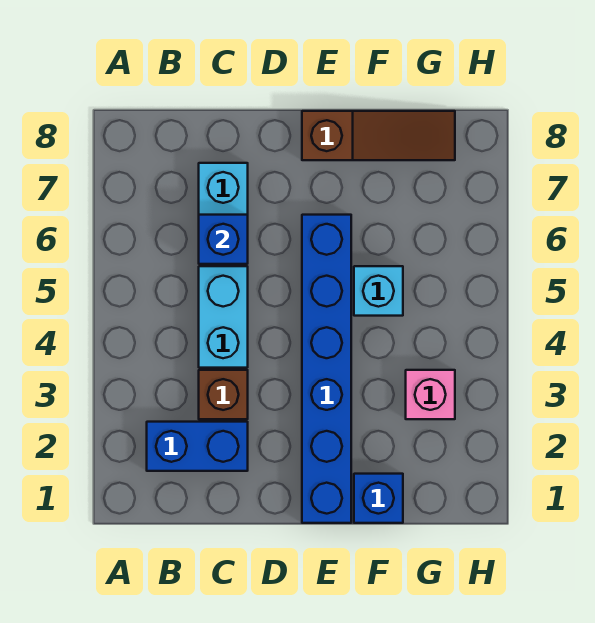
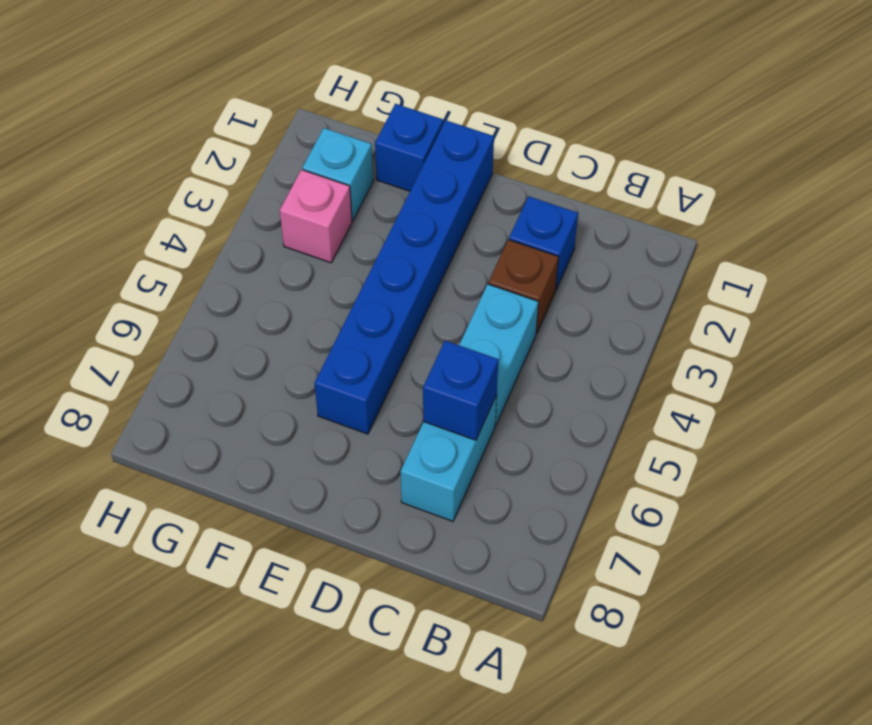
blue brick B2:C2 level 1 -> blue brick C2 level 1
brown slope E8:G8 level 1 top E -> none
cyan brick F5 level 1 -> cyan brick G2 level 1

